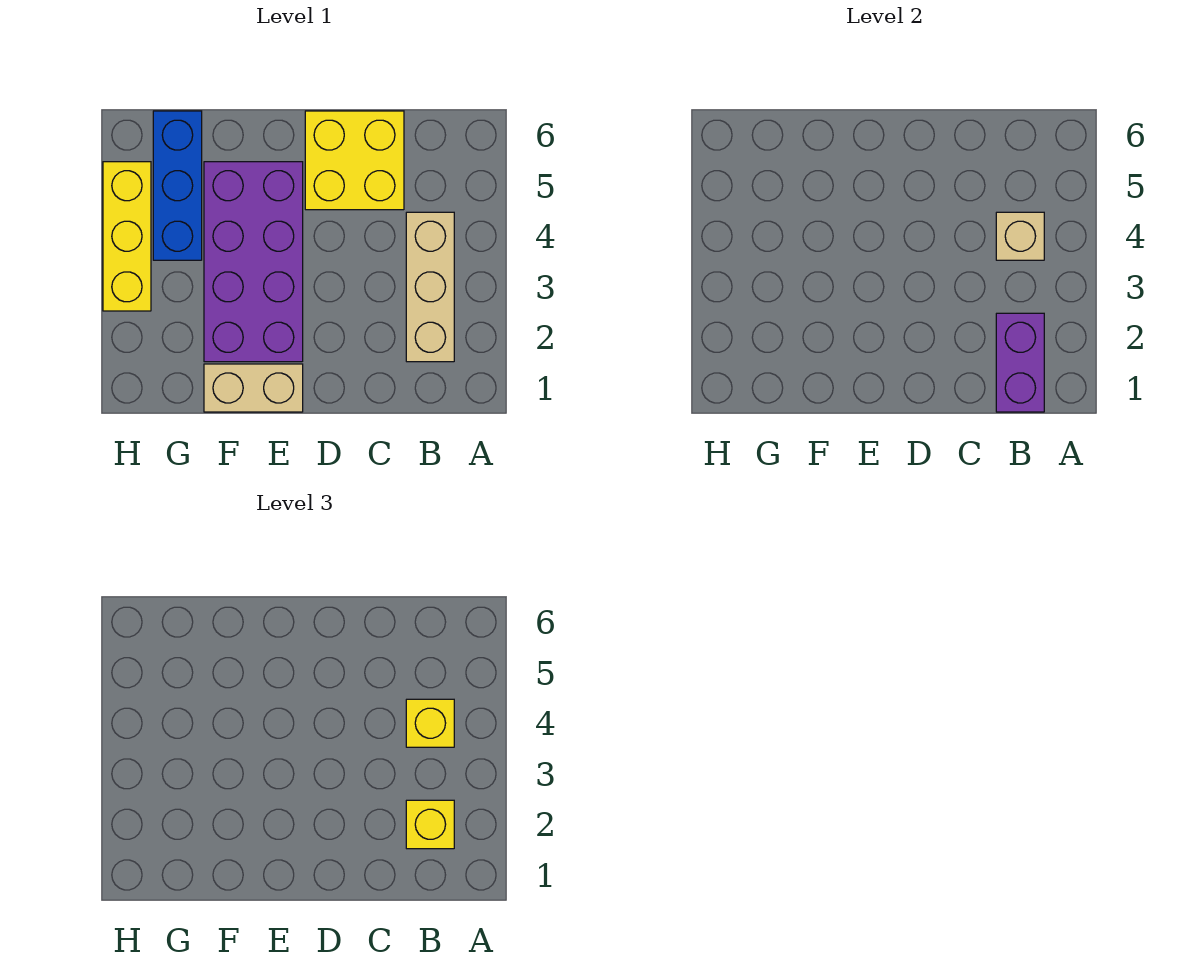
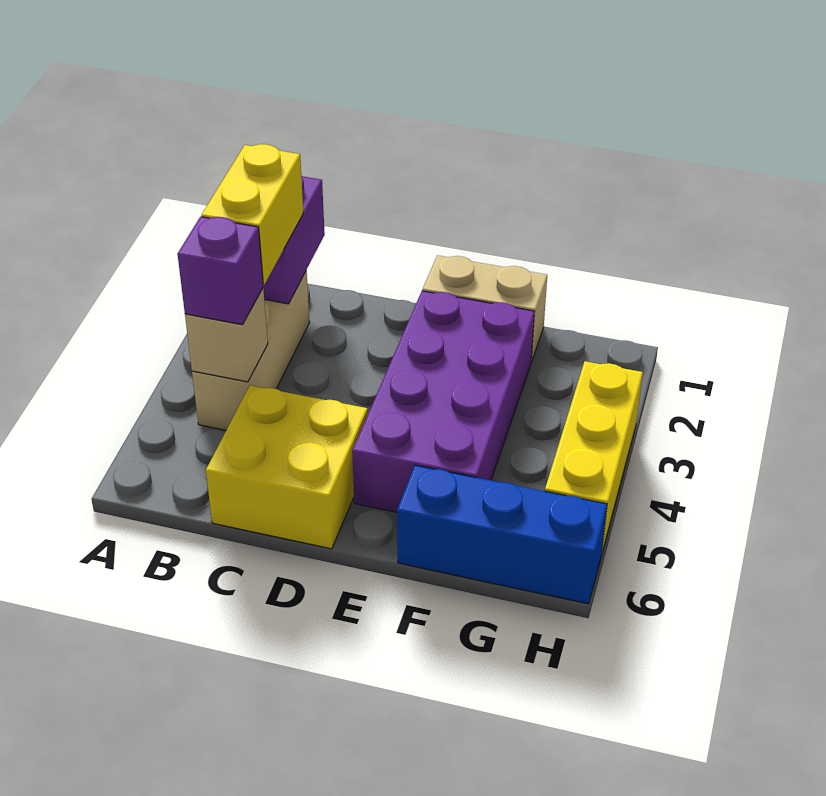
yellow brick B2 level 3 -> yellow brick B2:B3 level 3
yellow brick B4 level 3 -> purple brick B4 level 3
blue brick G4:G6 level 1 -> blue brick F6:H6 level 1

